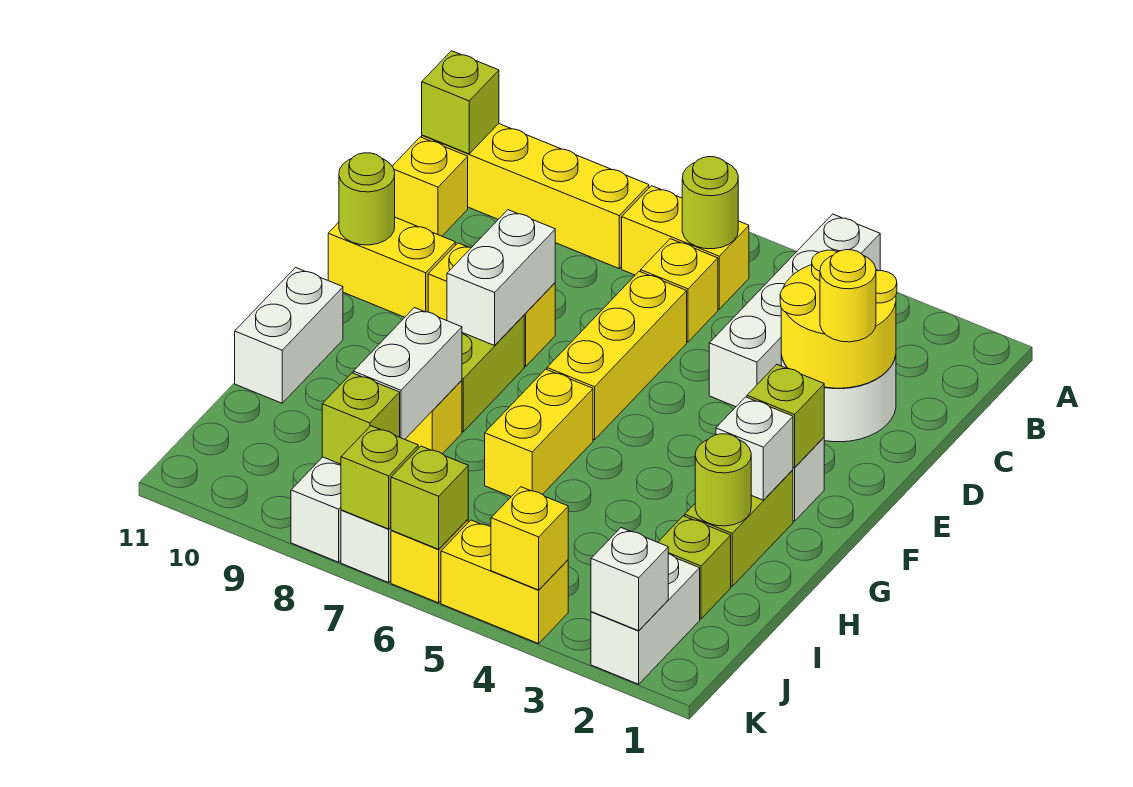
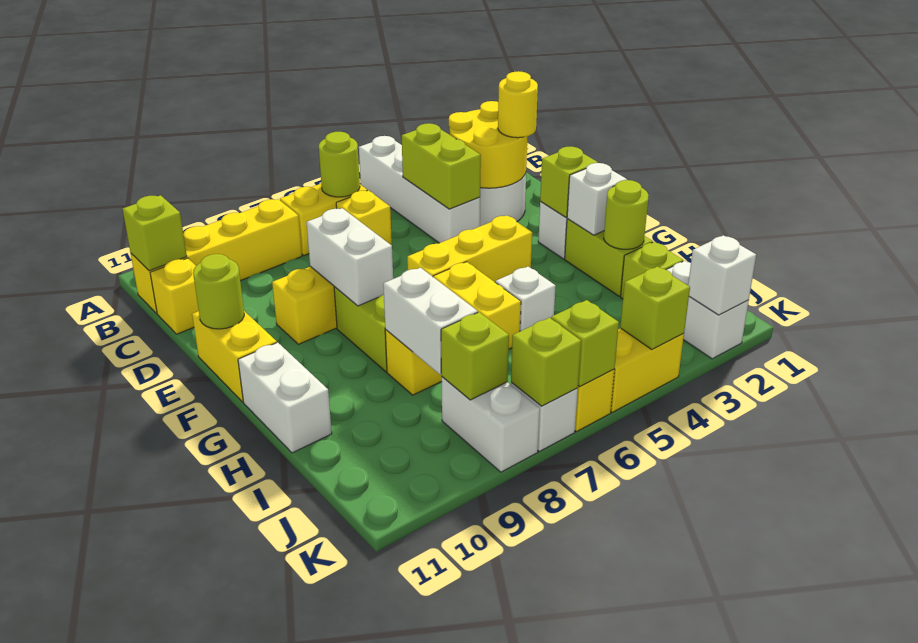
none -> lime brick C4:D4 level 2
yellow brick D6:F6 level 1 -> yellow brick F4:F6 level 1
yellow brick E10:E11 level 1 -> yellow brick E11:F11 level 1
none -> white brick H5 level 1
yellow brick K4 level 2 -> lime brick K4 level 2

